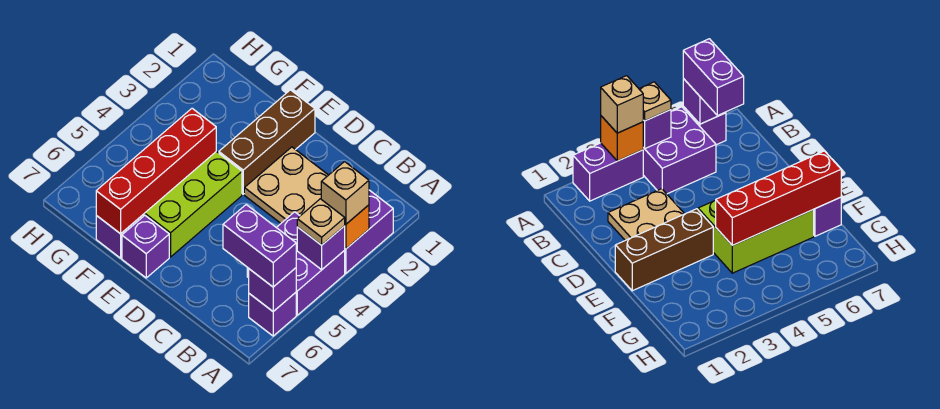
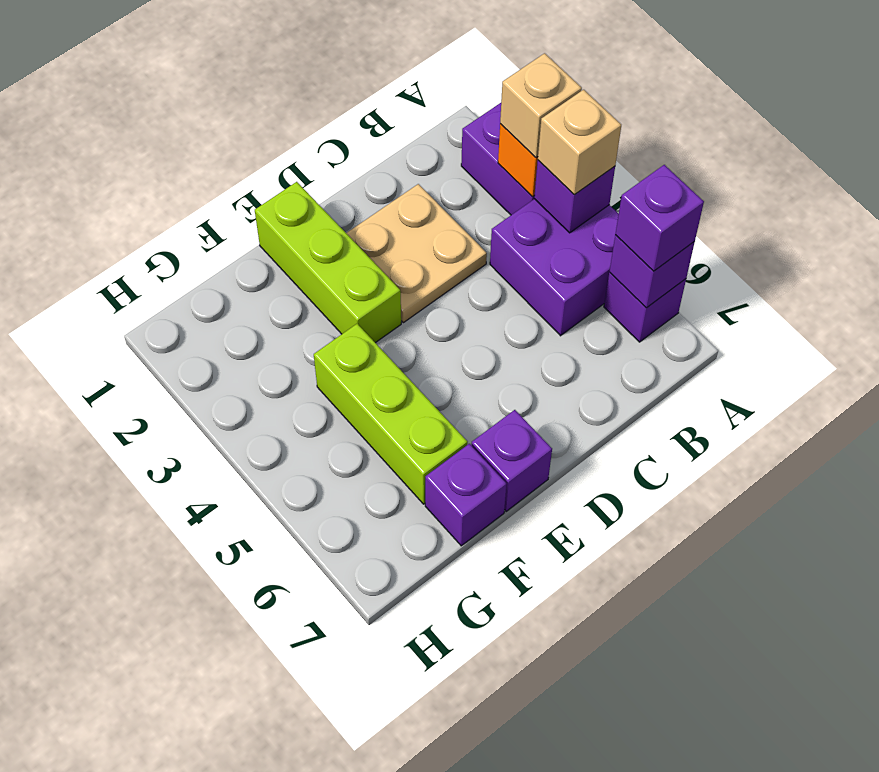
tan plate A4 level 3 -> tan brick A4 level 3
purple brick A6:B6 level 3 -> purple brick A6 level 3
brown brick E1:E3 level 1 -> lime brick E1:E3 level 1
lime brick E4:F6 level 1 -> lime brick F4:F6 level 1
red brick F4:F7 level 2 -> none

